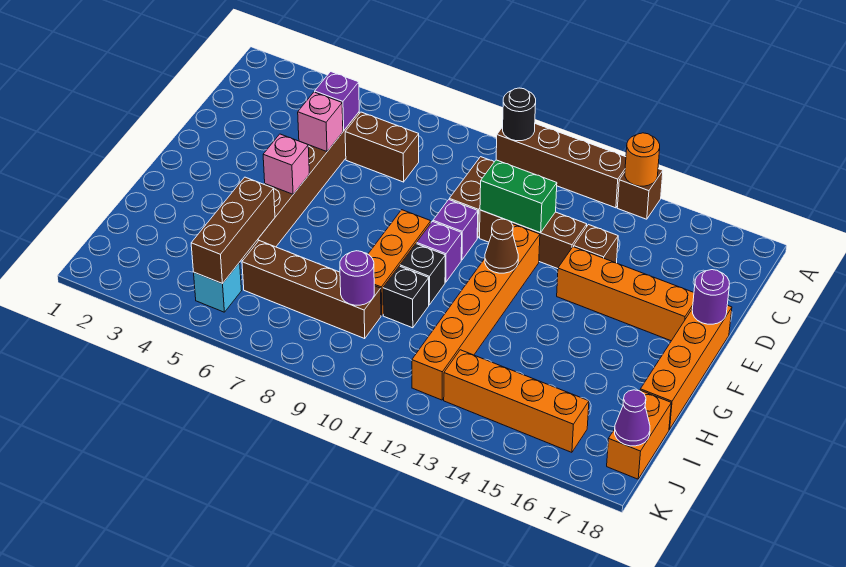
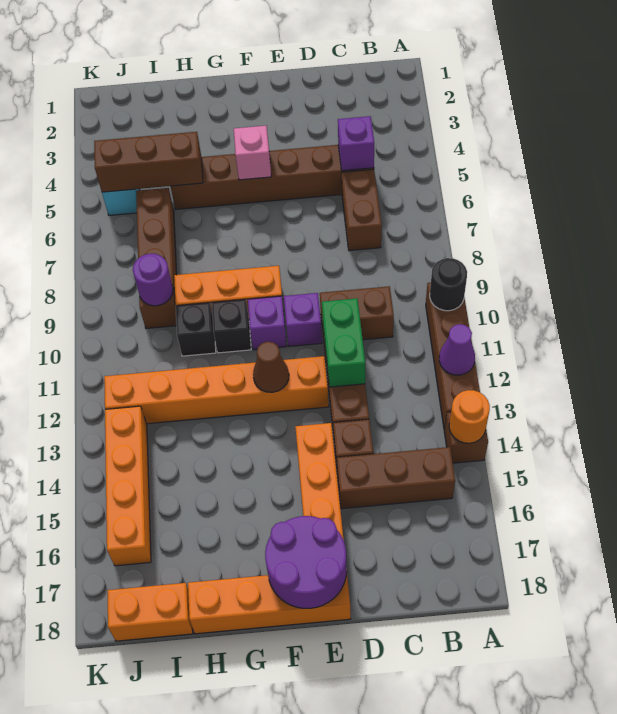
none -> brown brick B15:D15 level 1
pink brick D5 level 2 -> none
purple round brick E18 level 2 -> purple round brick E17:F18 level 2
purple cone J18 level 2 -> purple cone A12 level 2

